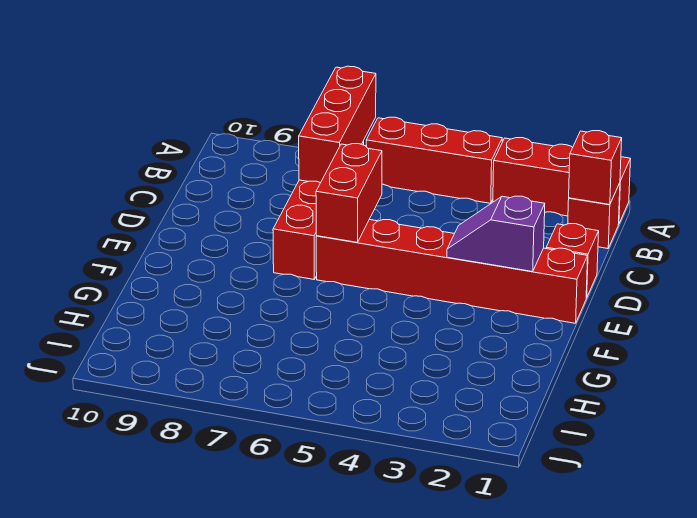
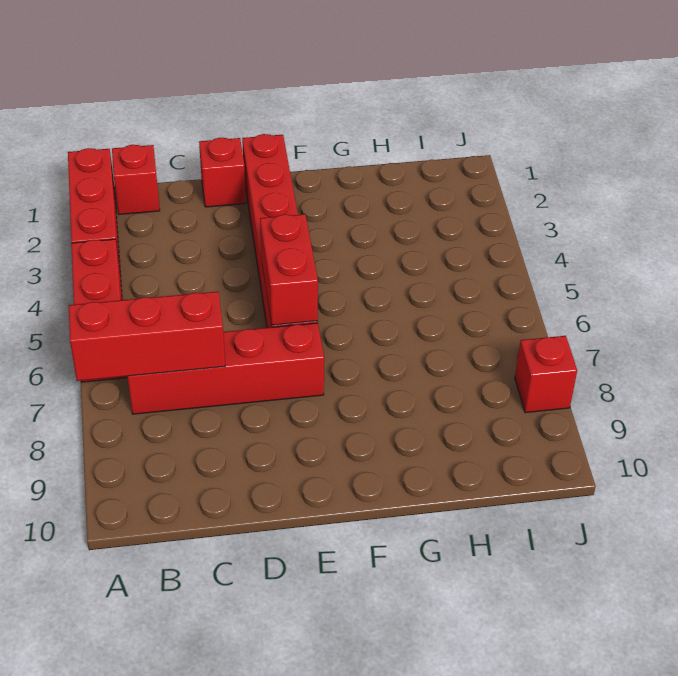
red brick B1 level 2 -> red brick J8 level 1
red brick D6:E6 level 2 -> red brick E5:E6 level 2
purple slope E2:E3 level 2 top 2 -> none

